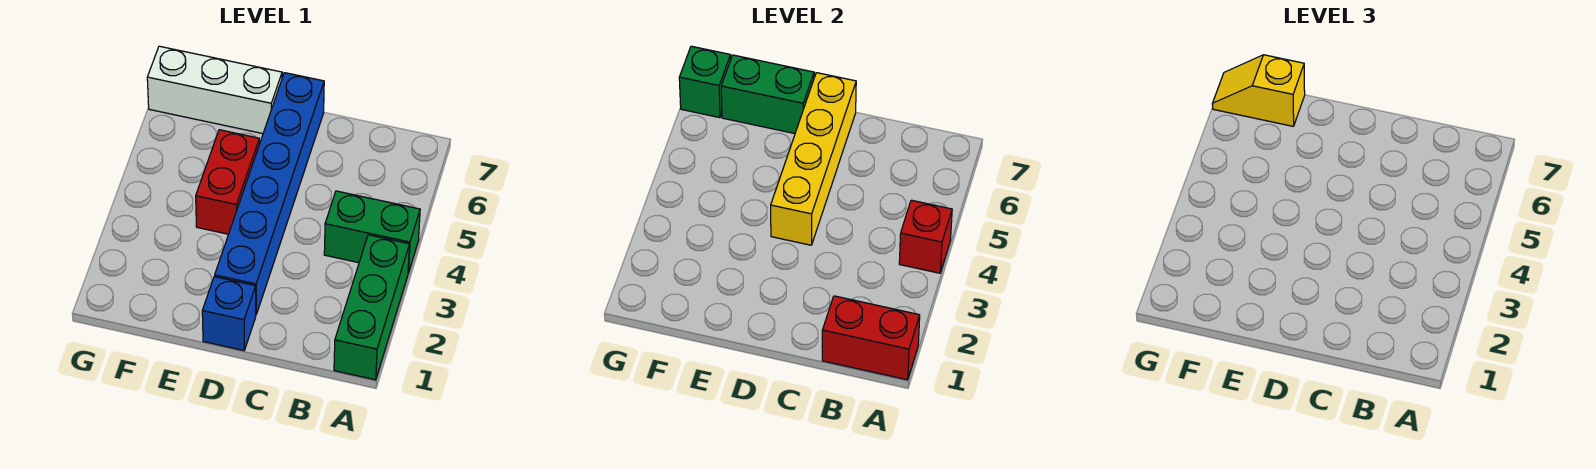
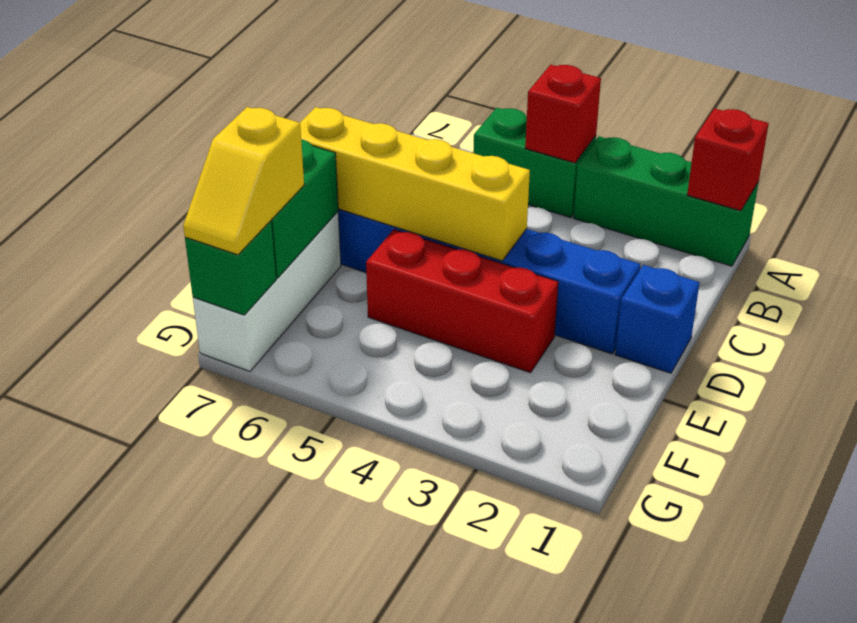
red brick A1:B1 level 2 -> red brick A1 level 2
green brick A4:B4 level 1 -> green brick A4:A5 level 1
red brick E4:E5 level 1 -> red brick E3:E5 level 1

